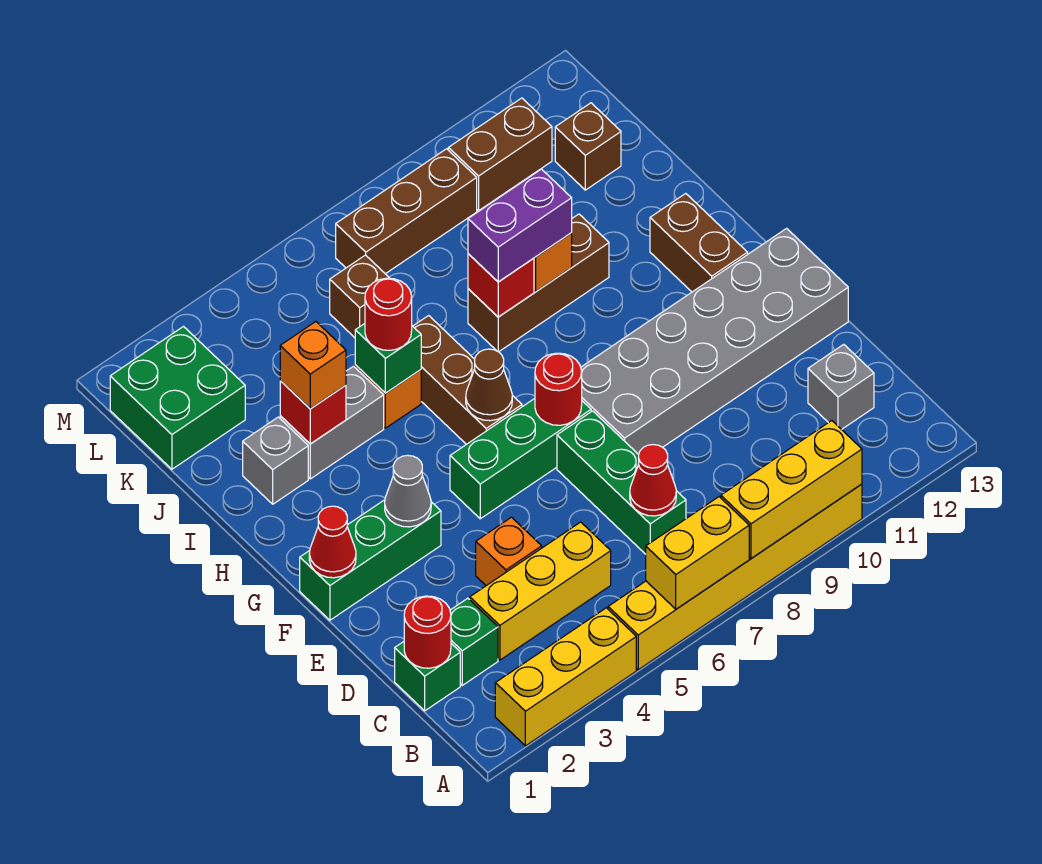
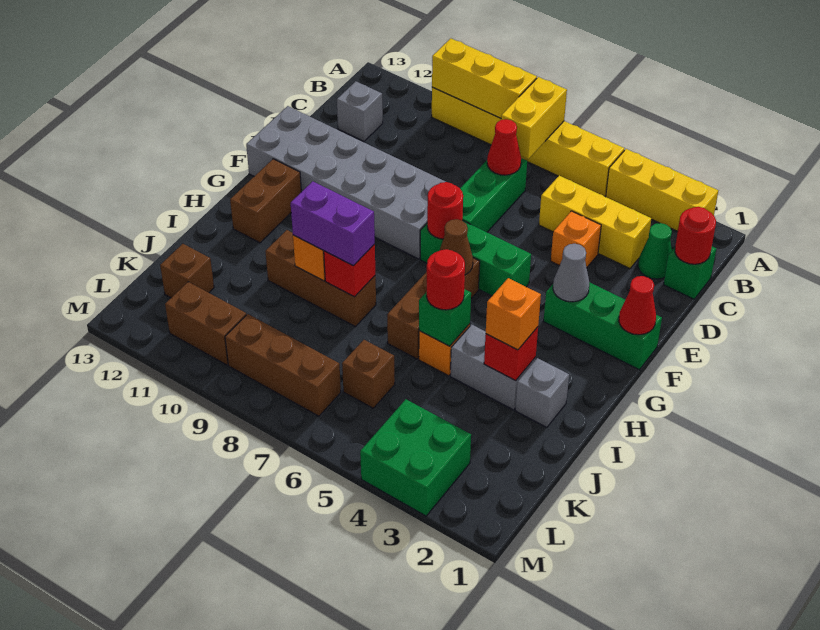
yellow brick A6:A7 level 2 -> yellow brick A7:B7 level 2
green brick C2 level 1 -> green cone C2 level 1
green brick K1:L2 level 1 -> green brick L3:M4 level 1

